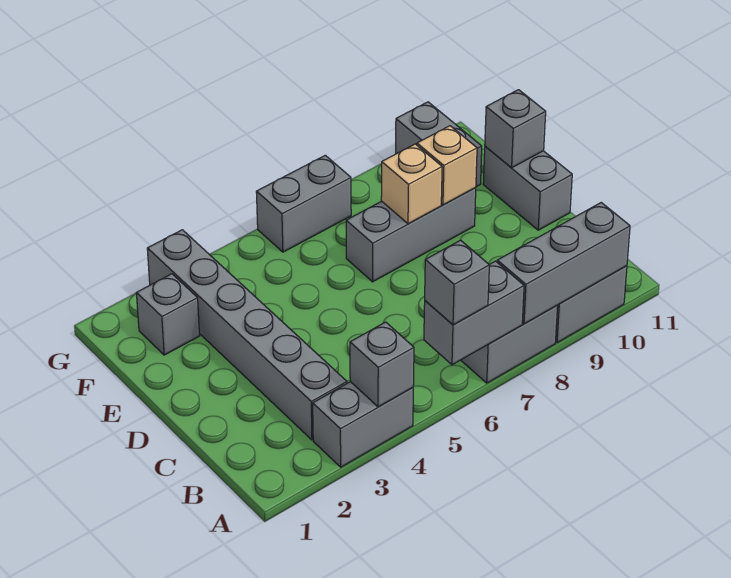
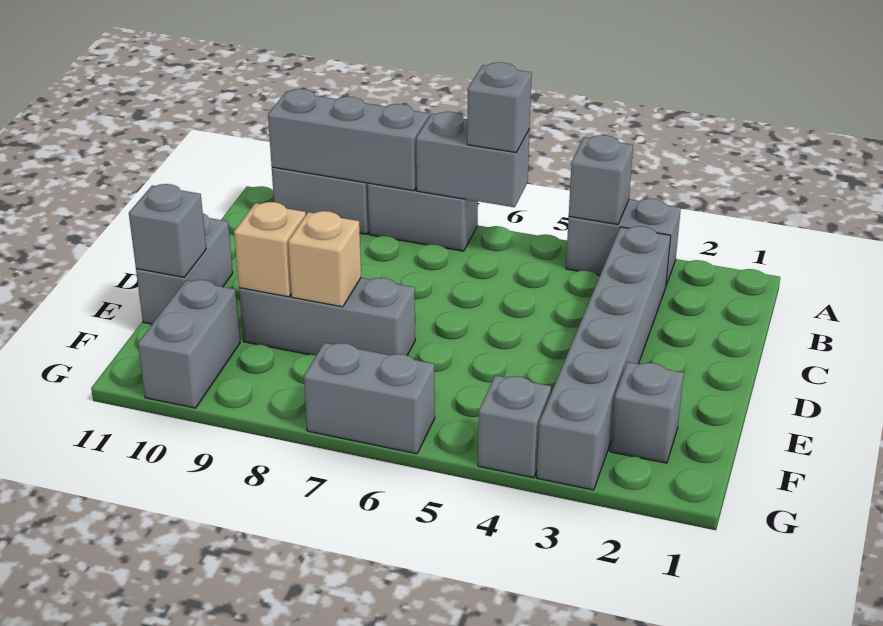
none -> grey brick G4 level 1

